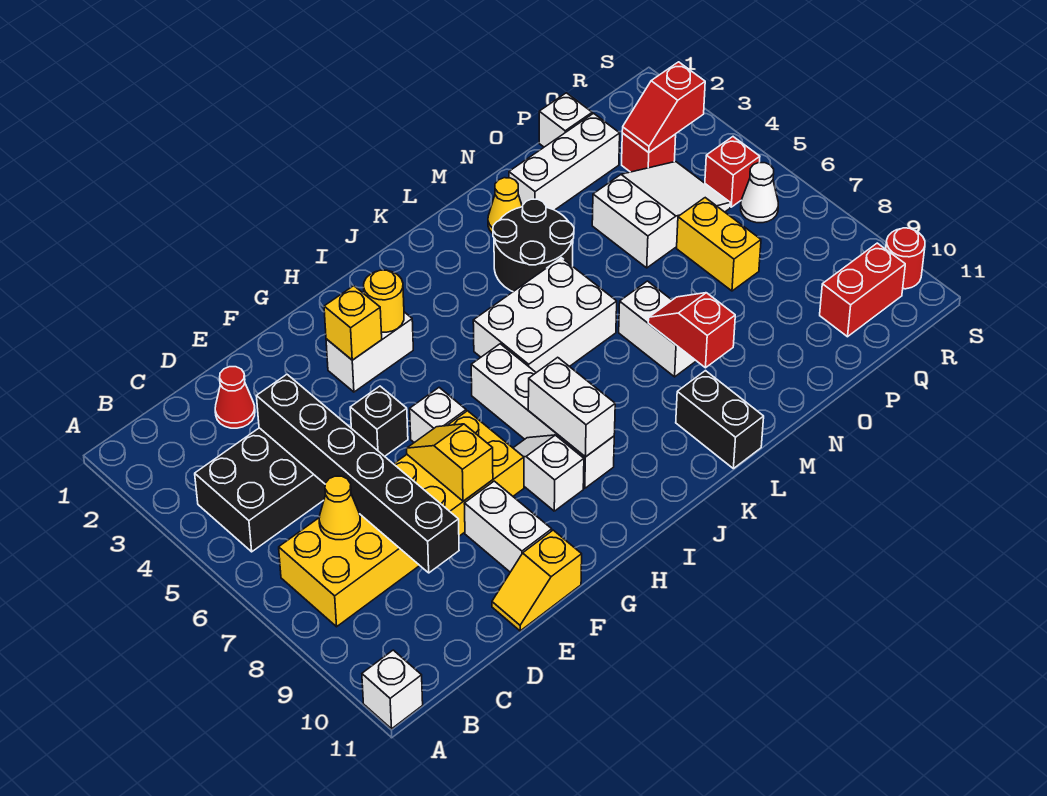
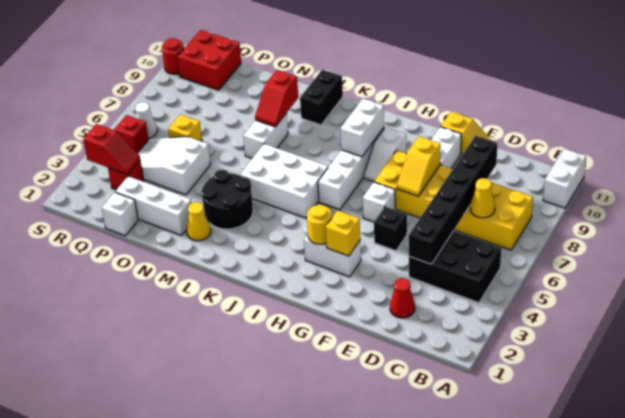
white brick A11 level 1 -> white brick A10:A11 level 1
yellow brick P6:P7 level 1 -> yellow brick P6 level 1
red brick Q10:R10 level 1 -> red brick Q10:R11 level 1

